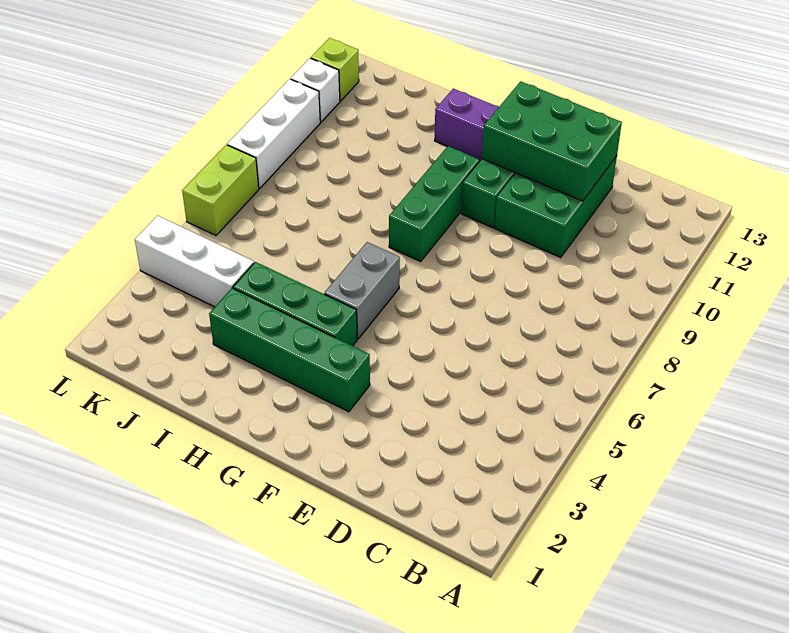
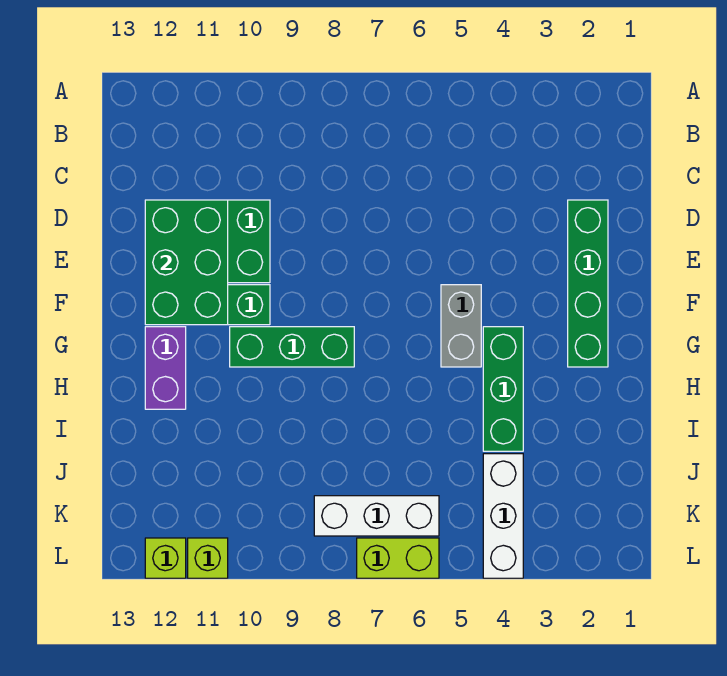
green brick F3:I3 level 1 -> green brick D2:G2 level 1
grey brick G5:G6 level 1 -> grey brick F5:G5 level 1
white brick L8:L10 level 1 -> white brick K6:K8 level 1
white brick L11 level 1 -> lime brick L11 level 1

